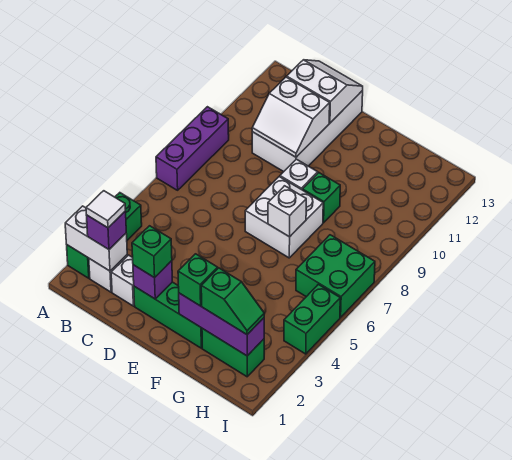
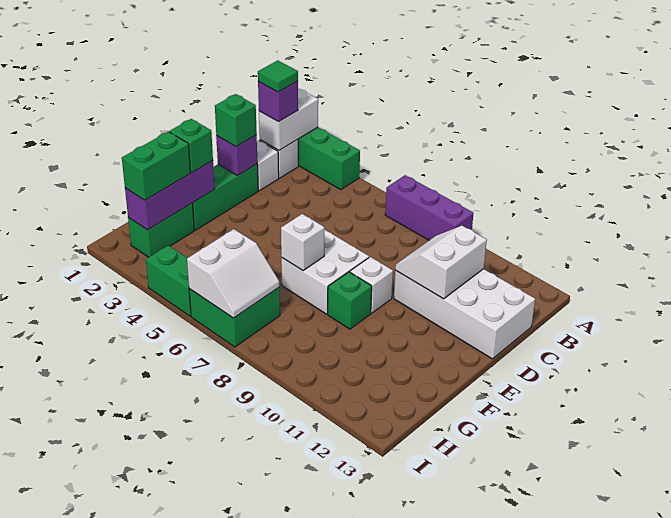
white tile B2 level 4 -> green tile B2 level 4
white slope C12:D13 level 2 top 12 -> white slope H6:I7 level 2 top 6
green slope G2:H2 level 3 top G -> green brick G2:H2 level 3

